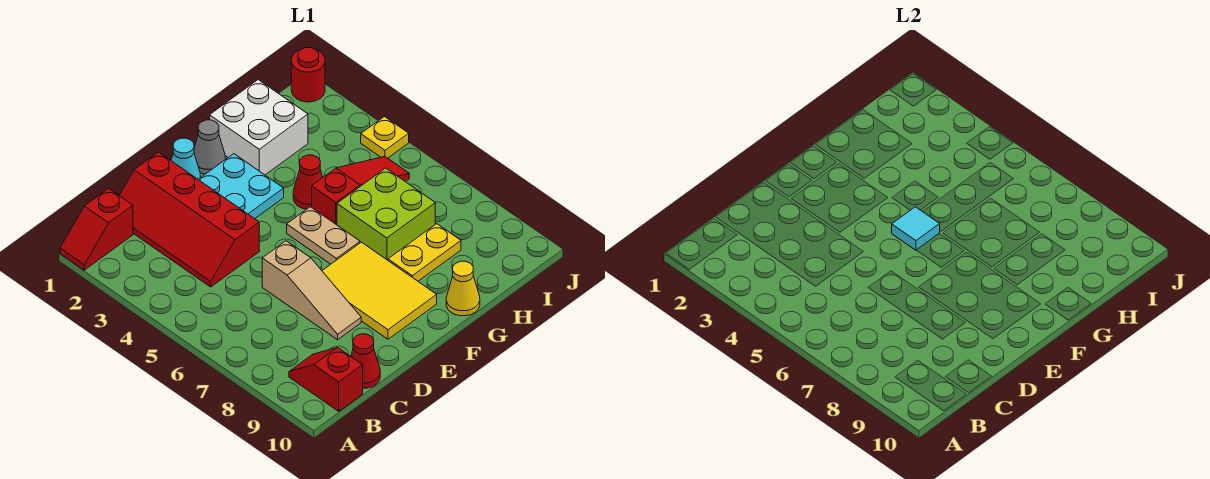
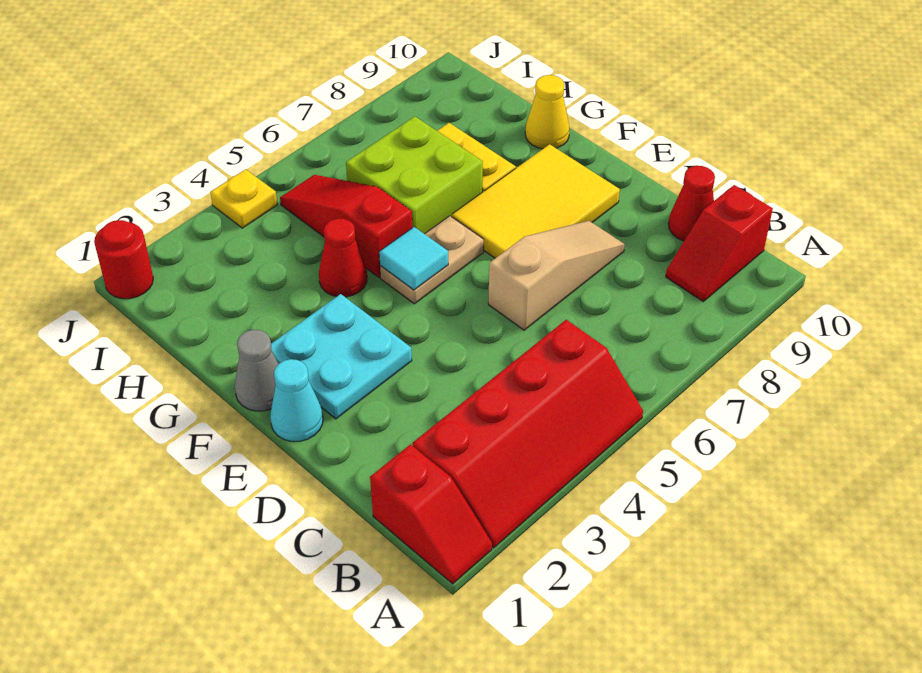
red slope C1:D4 level 1 top D -> red slope A2:B5 level 1 top B
white brick G1:H2 level 1 -> none

